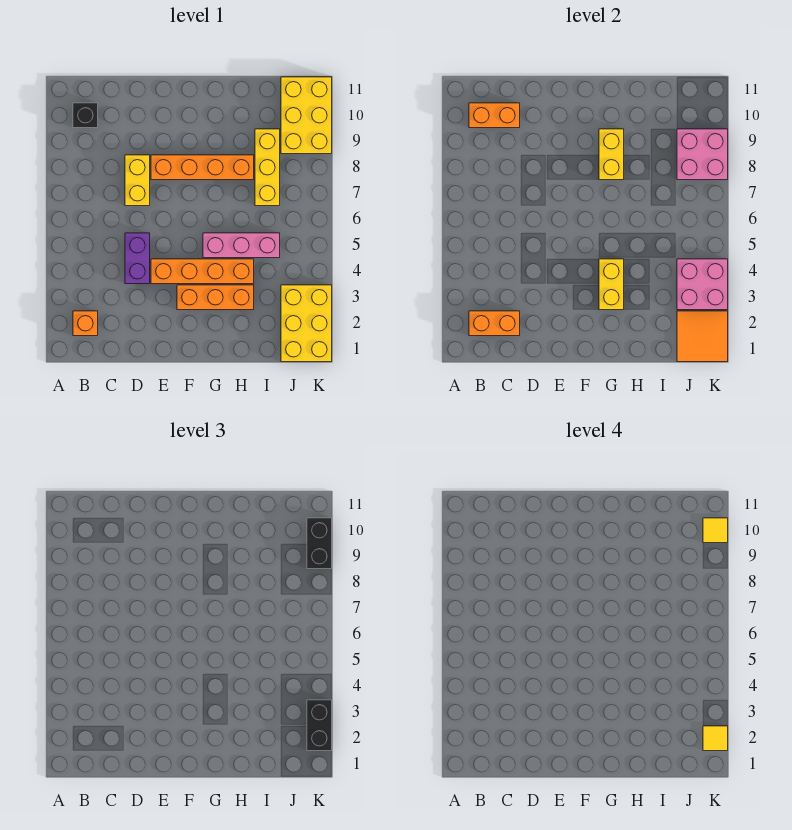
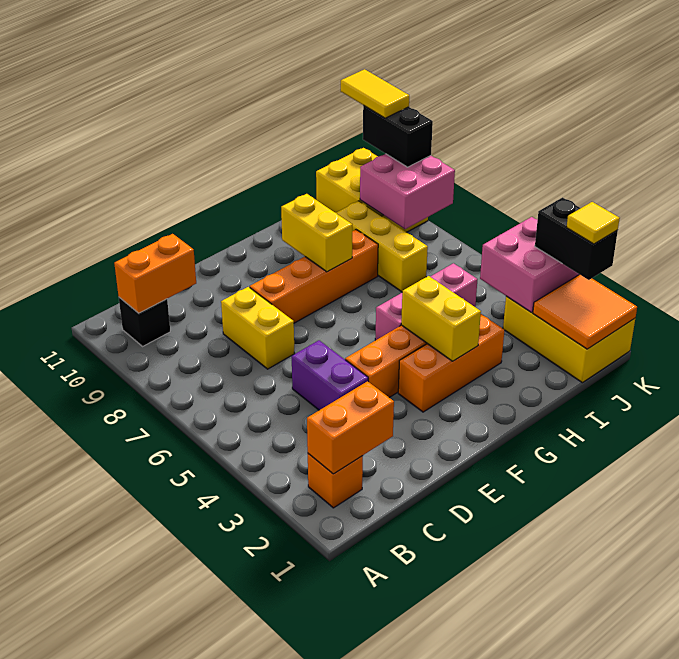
yellow tile K10 level 4 -> yellow tile K10:K11 level 4

